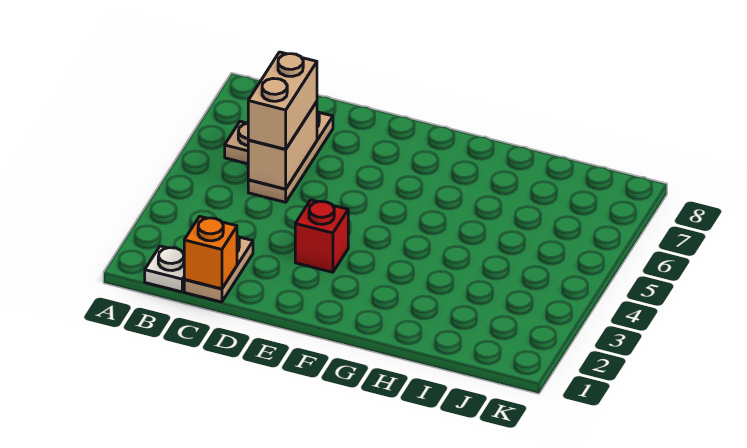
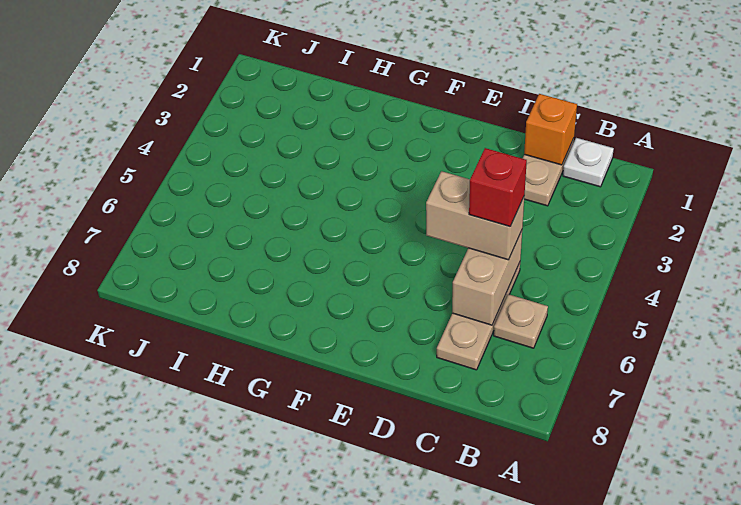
tan brick C5:C6 level 3 -> tan brick C5:D5 level 3
red brick E3 level 1 -> red brick C5 level 4

